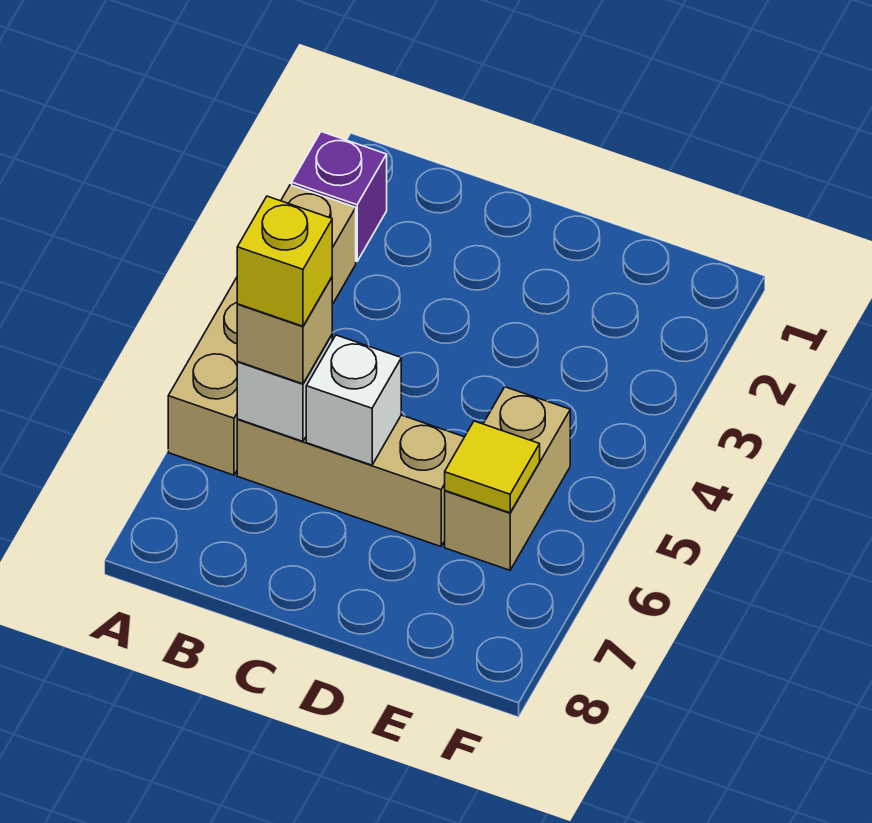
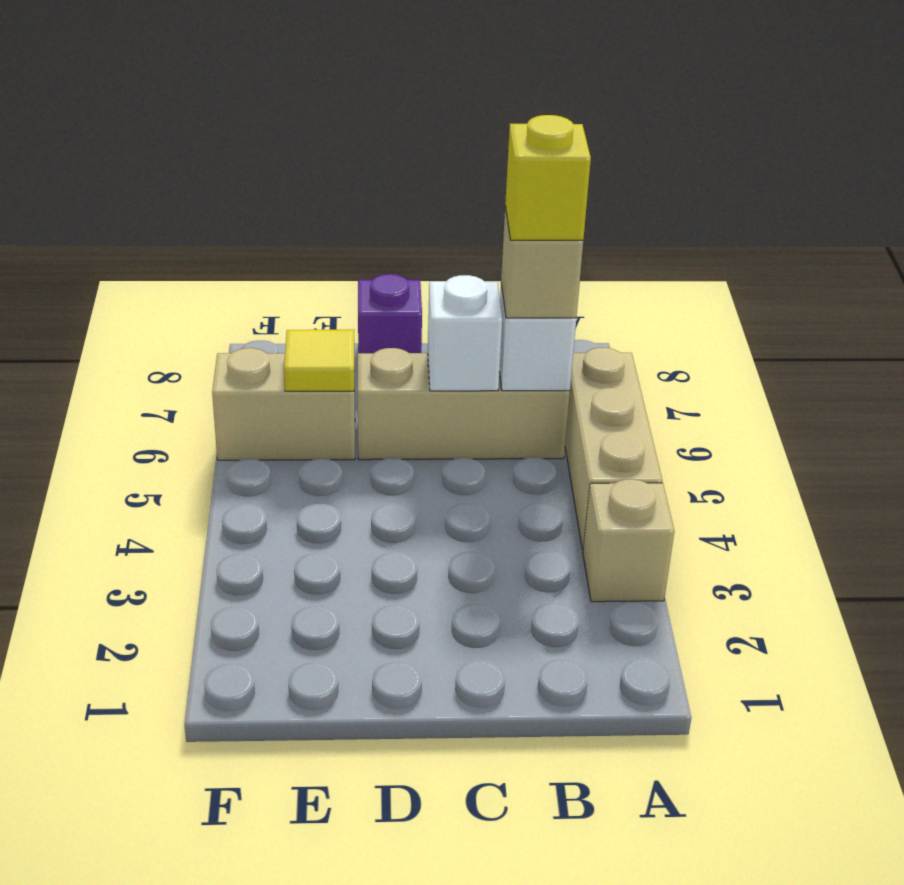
purple brick A2 level 1 -> purple brick D8 level 1
tan brick E5:E6 level 1 -> tan brick E6:F6 level 1

